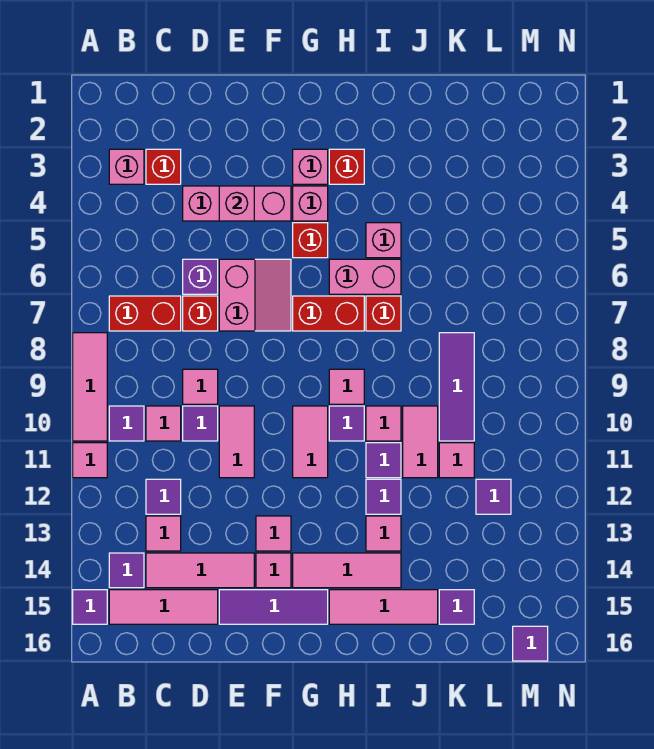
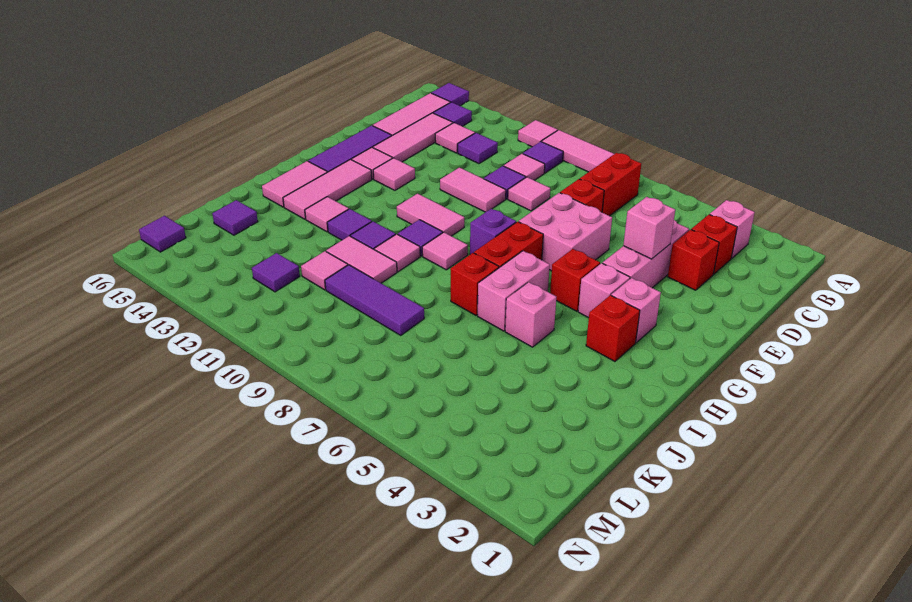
none -> red brick D3 level 1
purple brick D6 level 1 -> purple brick G8 level 1
pink slope E6:F7 level 1 top E -> pink brick E6:F7 level 1
pink tile H15:J15 level 1 -> pink tile H15:I15 level 1

